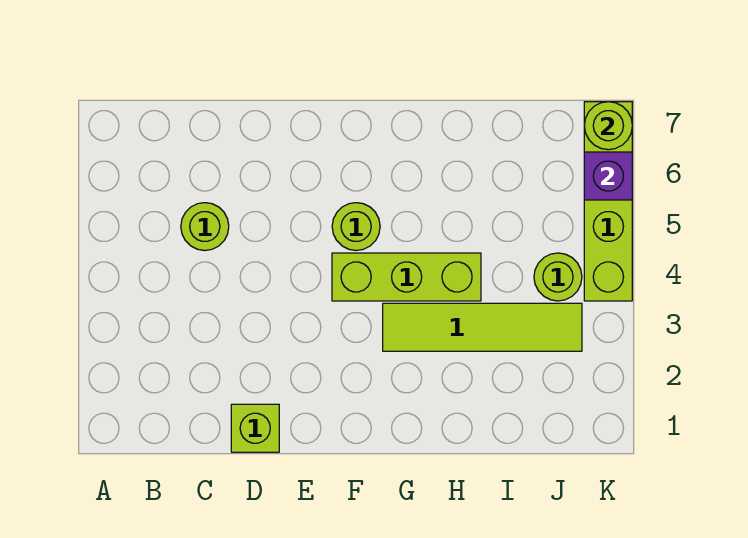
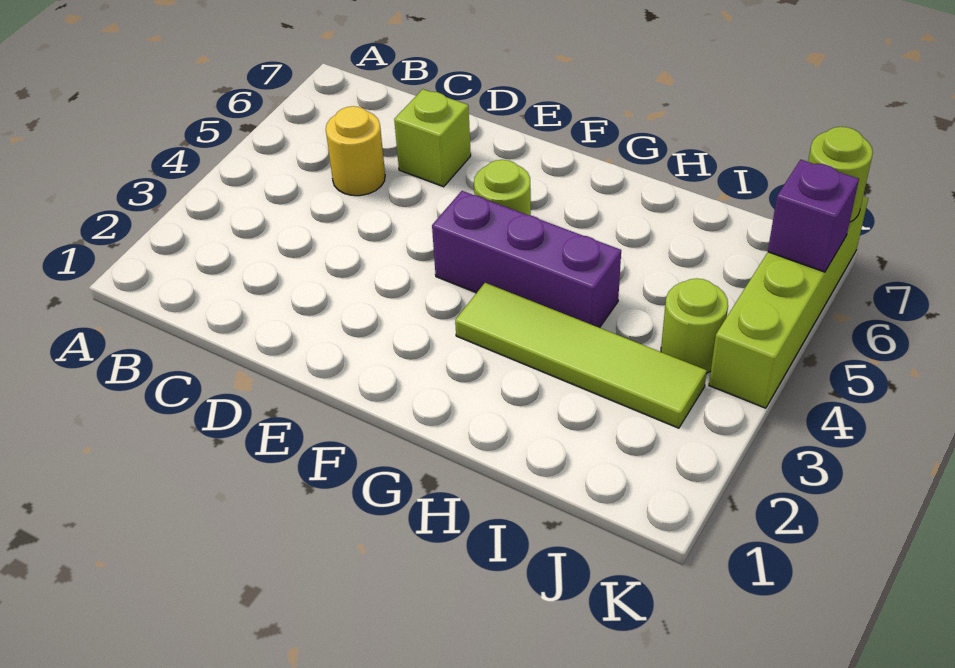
lime round brick C5 level 1 -> yellow round brick C5 level 1
lime brick D1 level 1 -> lime brick D6 level 1
lime brick F4:H4 level 1 -> purple brick F4:H4 level 1

